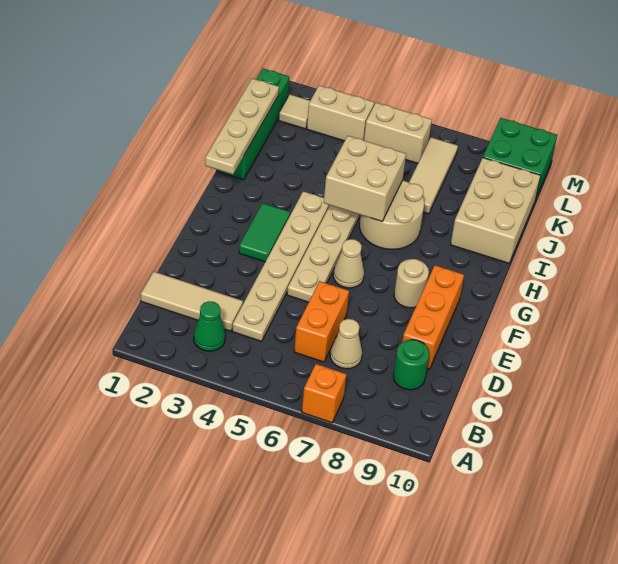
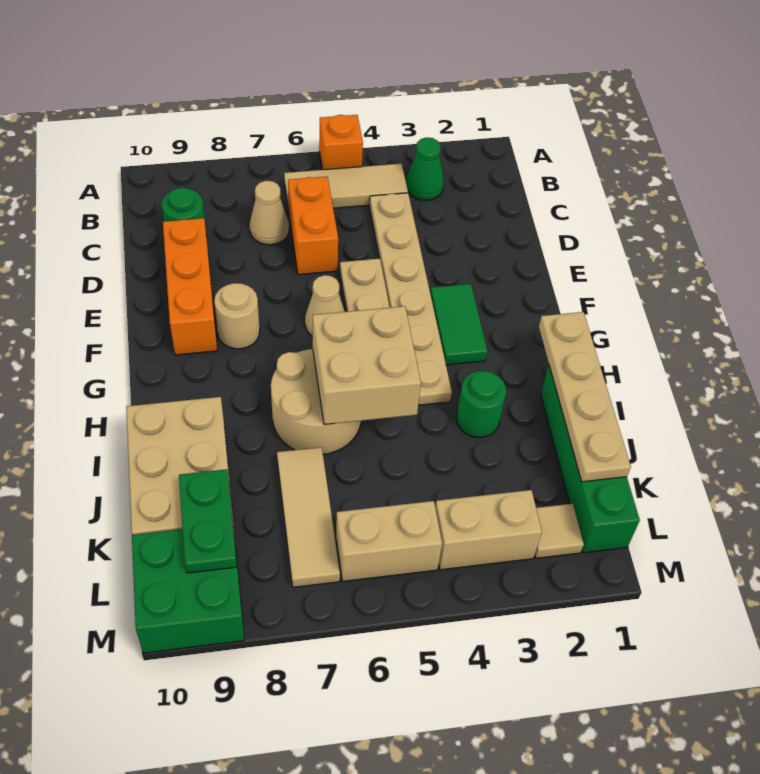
orange brick A7 level 1 -> orange brick A5 level 1
tan tile C1:C3 level 1 -> tan tile B4:B6 level 1
none -> green round brick I3 level 1
none -> green plate K9:L9 level 2

